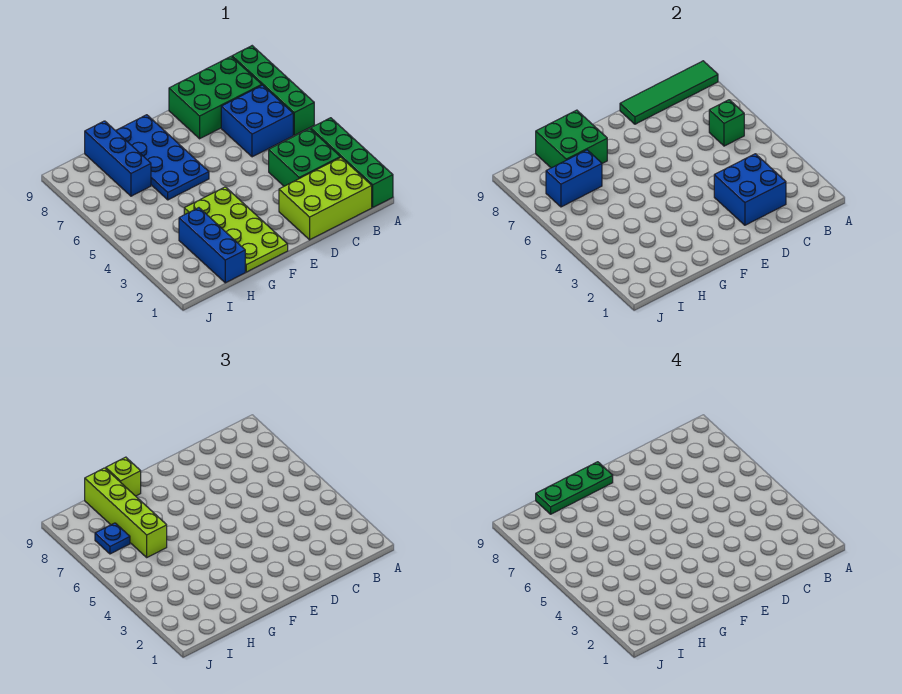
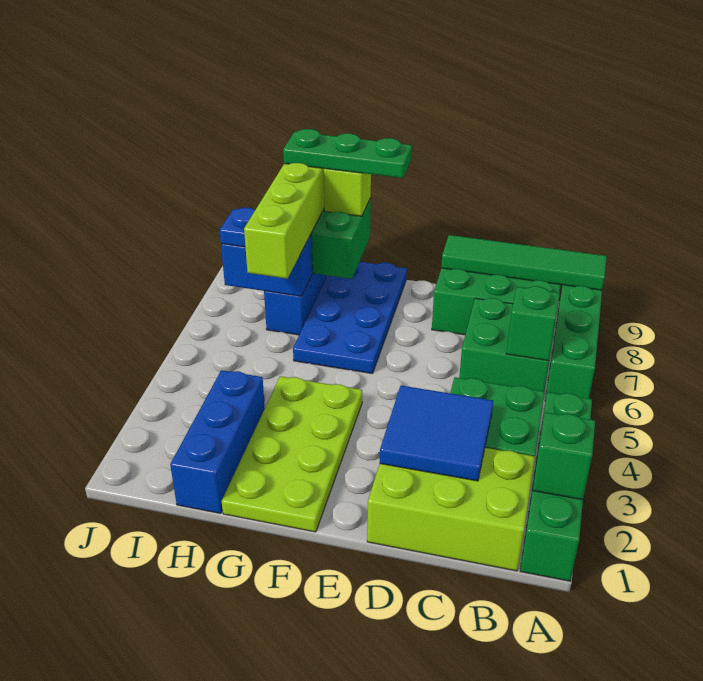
none -> green brick A2 level 2
blue brick B6:C7 level 1 -> green brick B6:C7 level 1
blue brick C2:D3 level 2 -> blue tile C2:D3 level 2

